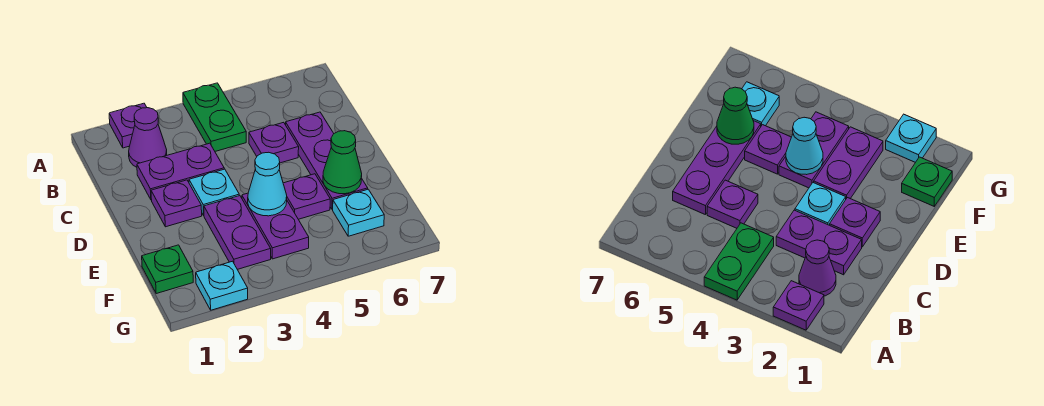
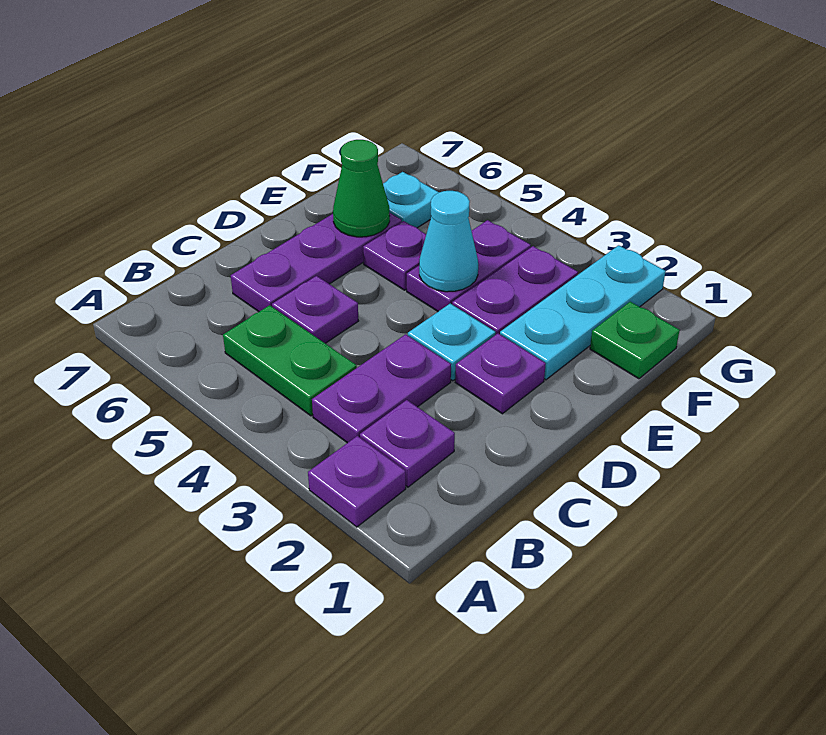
green plate A4:B4 level 1 -> green plate B4:B5 level 1
purple cone B2 level 1 -> purple plate B2 level 1
purple plate C2:C3 level 1 -> purple plate B3:C3 level 1
cyan plate G2 level 1 -> cyan plate E2:G2 level 1

